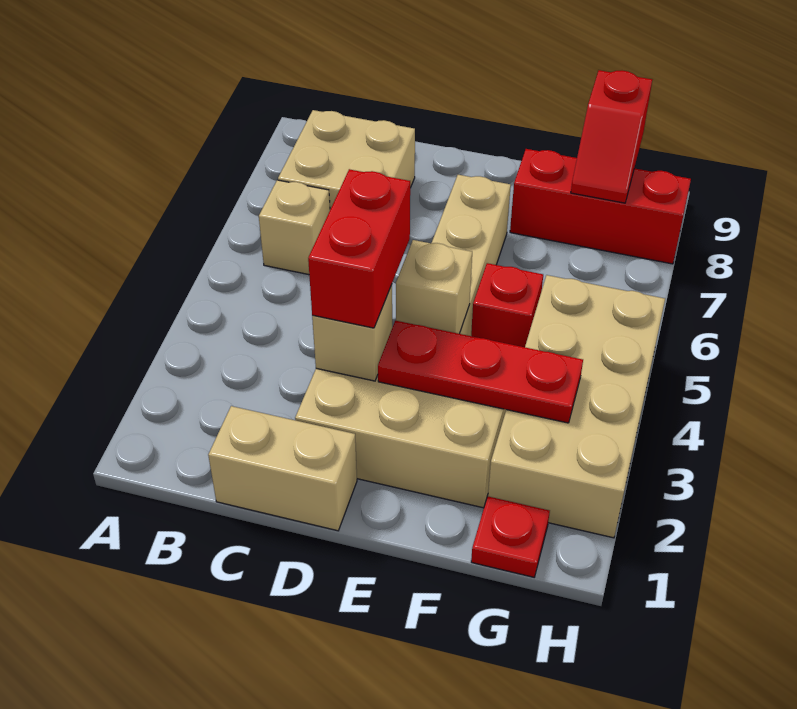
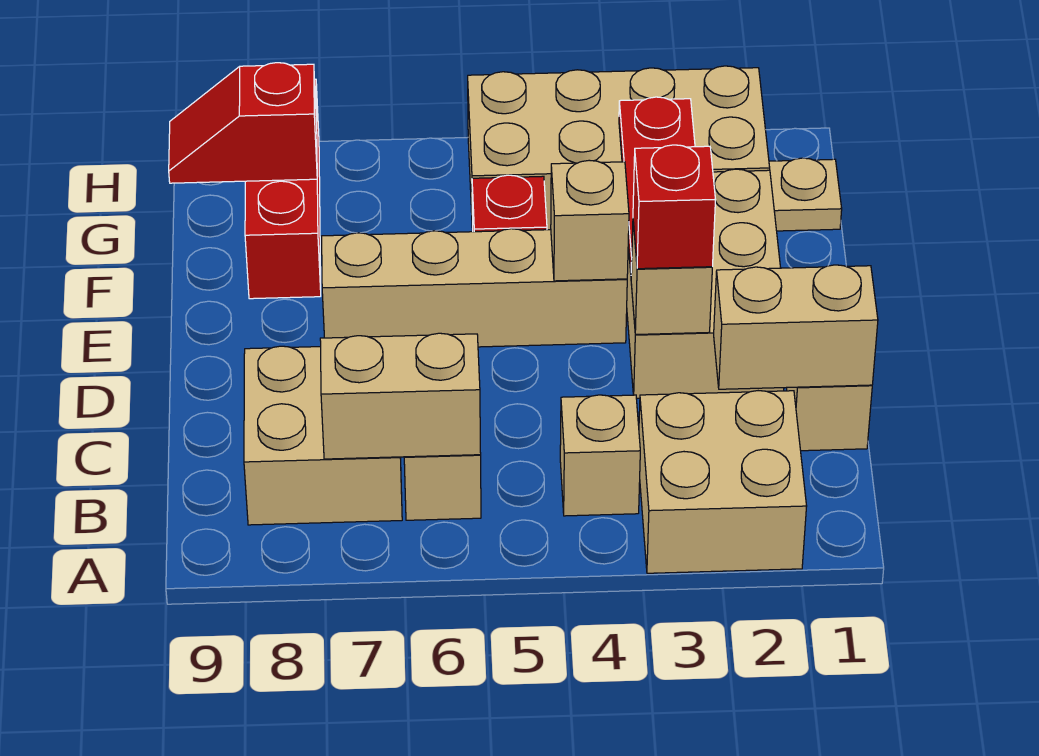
none -> tan brick A2:B3 level 1
none -> tan brick B4 level 1
none -> tan brick B6:B7 level 2
none -> tan brick C1:C2 level 2
red brick D3:D4 level 3 -> red brick D3 level 3
red plate G1 level 1 -> tan plate G1 level 1
red slope G8:G9 level 2 top 9 -> red slope G8:G9 level 2 top 8

